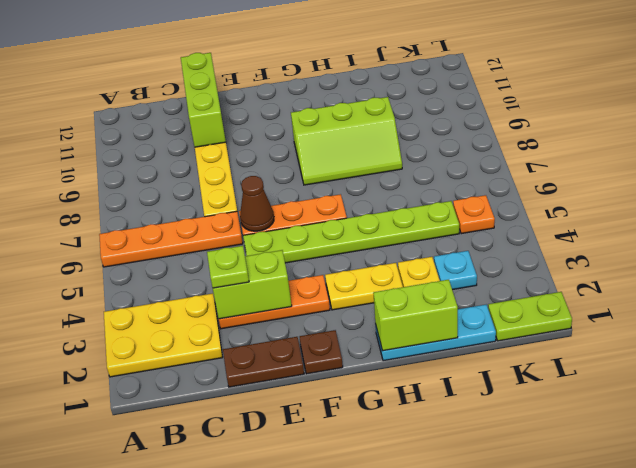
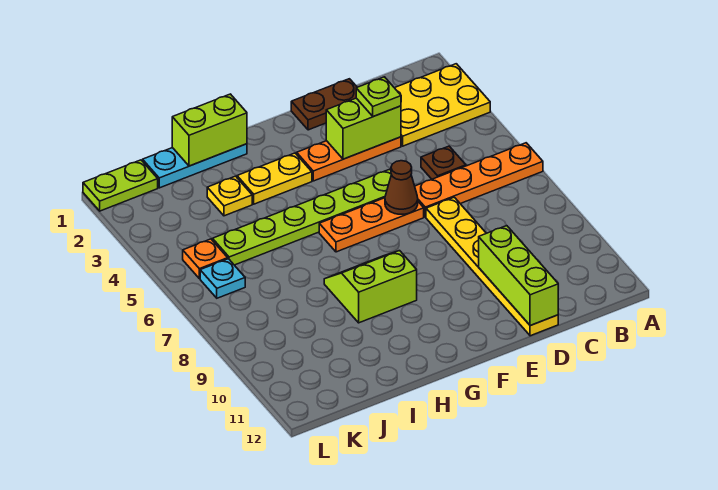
brown plate F1 level 1 -> brown plate C5 level 1
lime slope G8:I9 level 1 top 9 -> lime slope G8:H9 level 1 top 9
cyan plate J3 level 1 -> cyan plate K6 level 1

